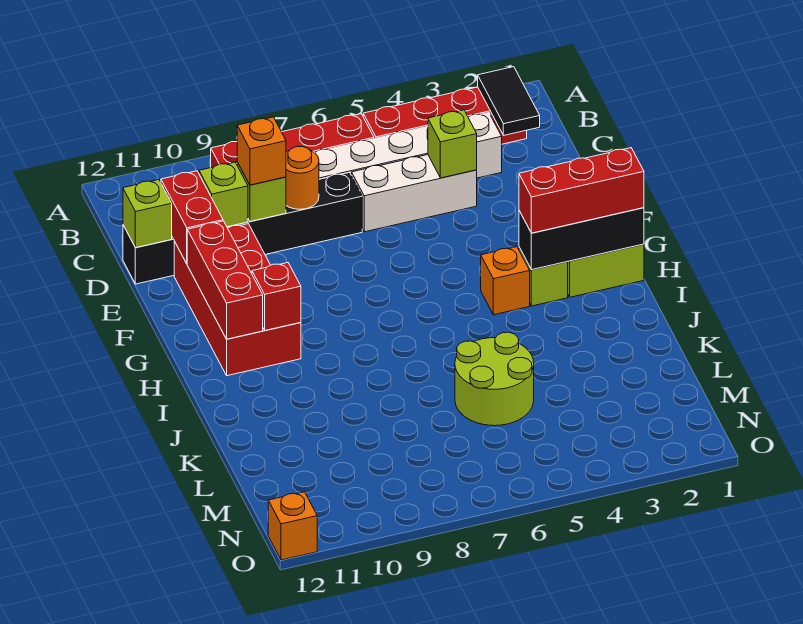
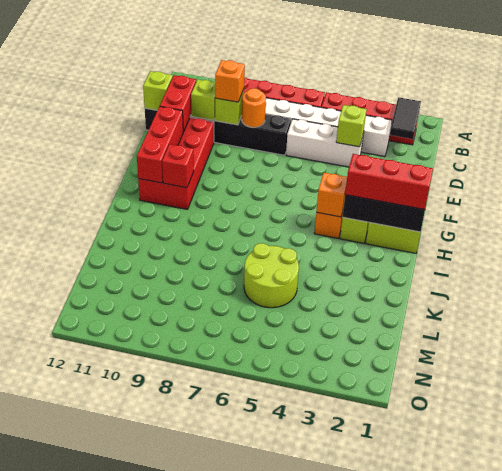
orange brick O12 level 1 -> orange brick H4 level 2

